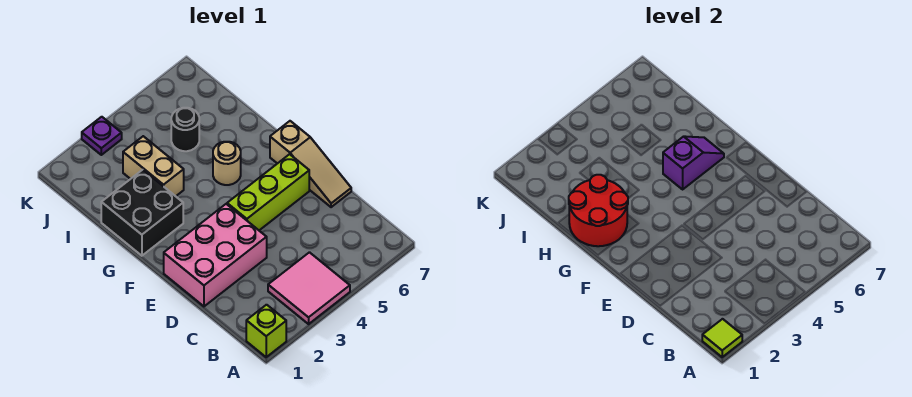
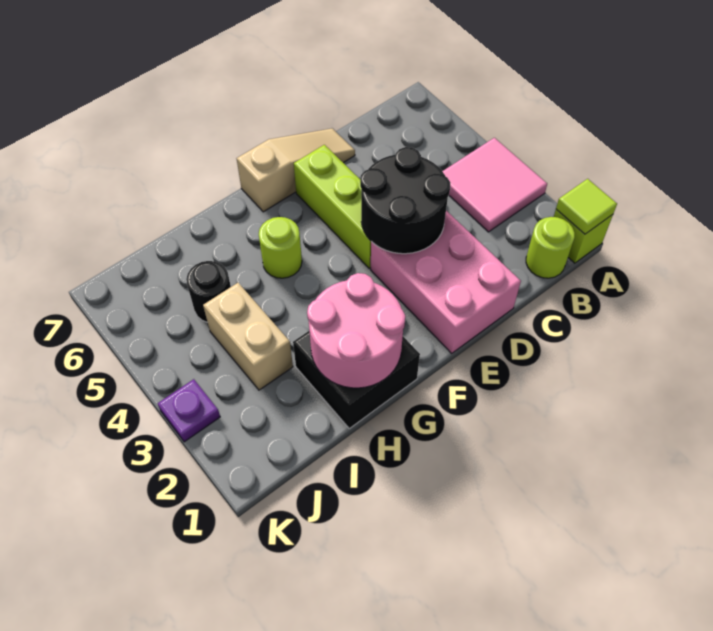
none -> lime round brick B1 level 1
none -> black round brick D3:E4 level 2
red round brick G1:H2 level 2 -> pink round brick G1:H2 level 2
tan round brick G5 level 1 -> lime round brick G5 level 1
purple slope G5:G6 level 2 top 5 -> none
tan brick H3:I3 level 1 -> tan brick I3:I4 level 1

